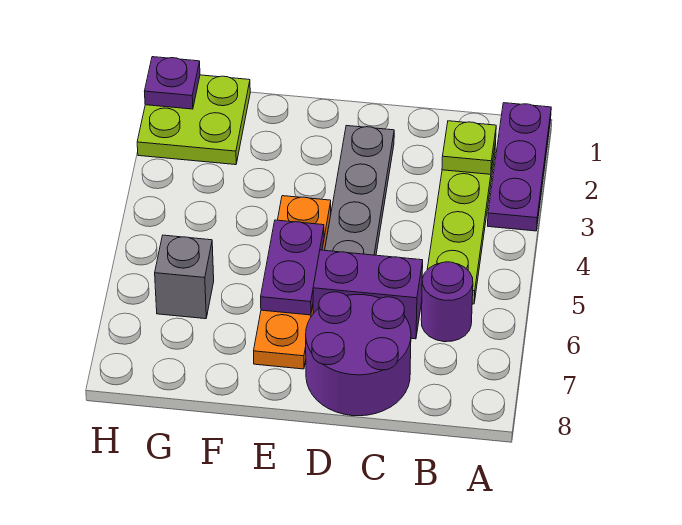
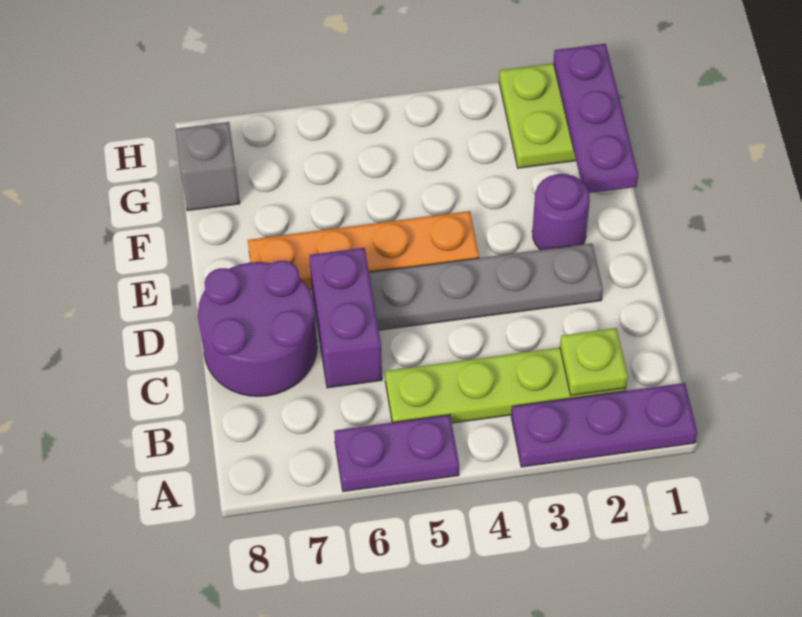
purple round brick B6 level 1 -> purple round brick E2 level 1
purple plate E5:E6 level 2 -> purple plate A5:A6 level 1
grey brick G6 level 1 -> grey brick G8 level 1
purple plate H1 level 2 -> purple plate F1:H1 level 2

